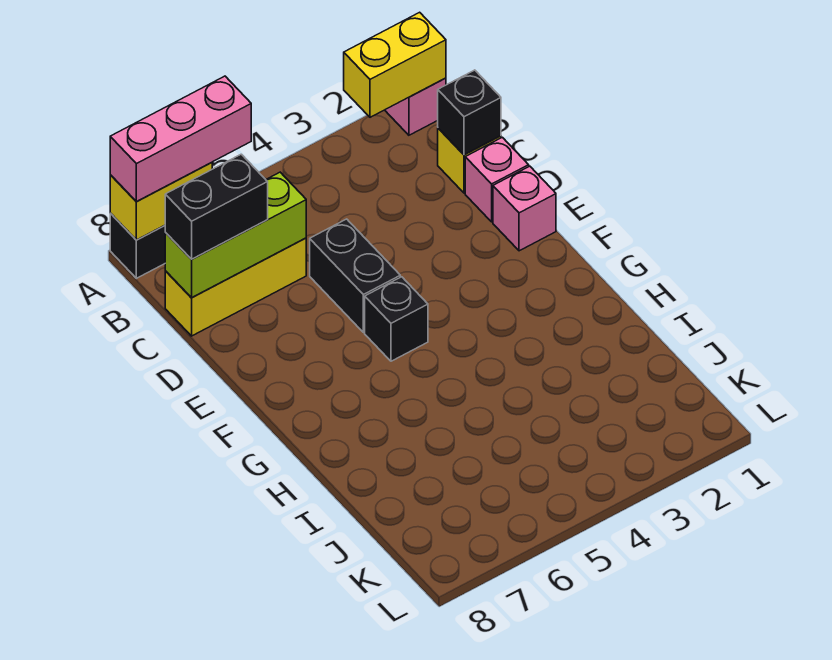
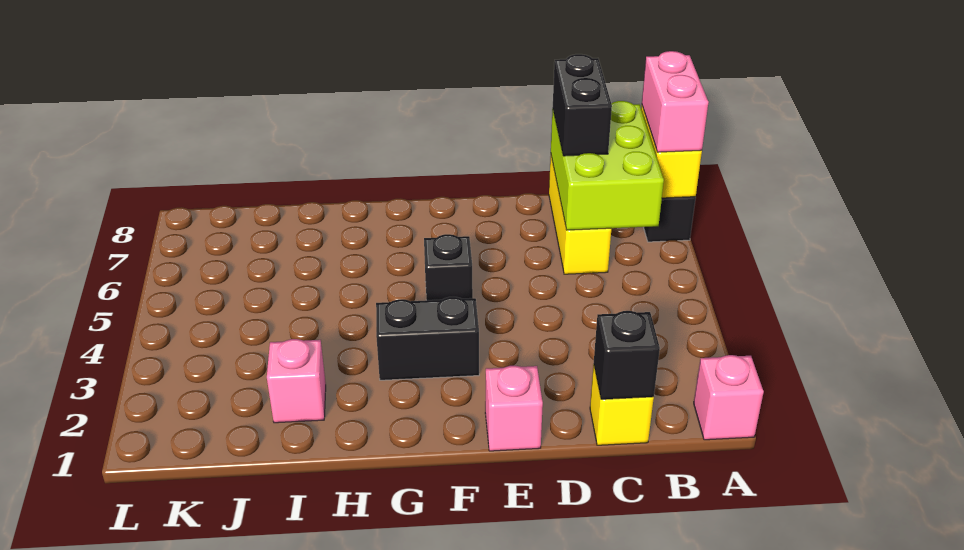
yellow brick A1:A2 level 2 -> none
pink brick A6:A8 level 3 -> pink brick A7:A8 level 3
lime brick C6:C8 level 2 -> lime brick B6:C8 level 2
pink brick D1 level 1 -> pink brick I2 level 1
black brick D5:E5 level 1 -> black brick F3:G3 level 1

